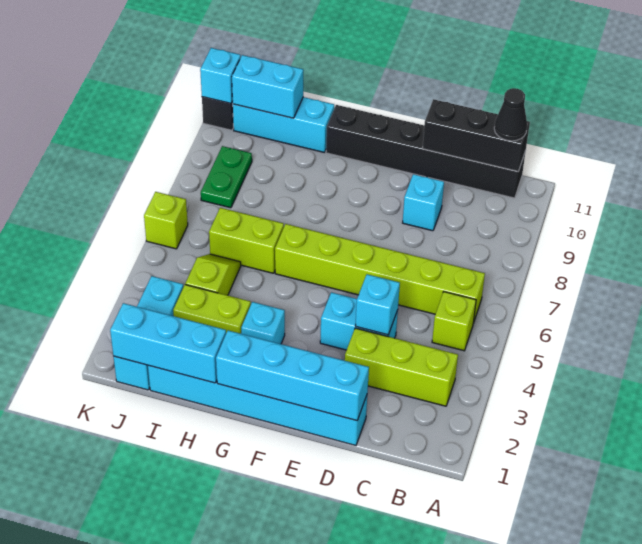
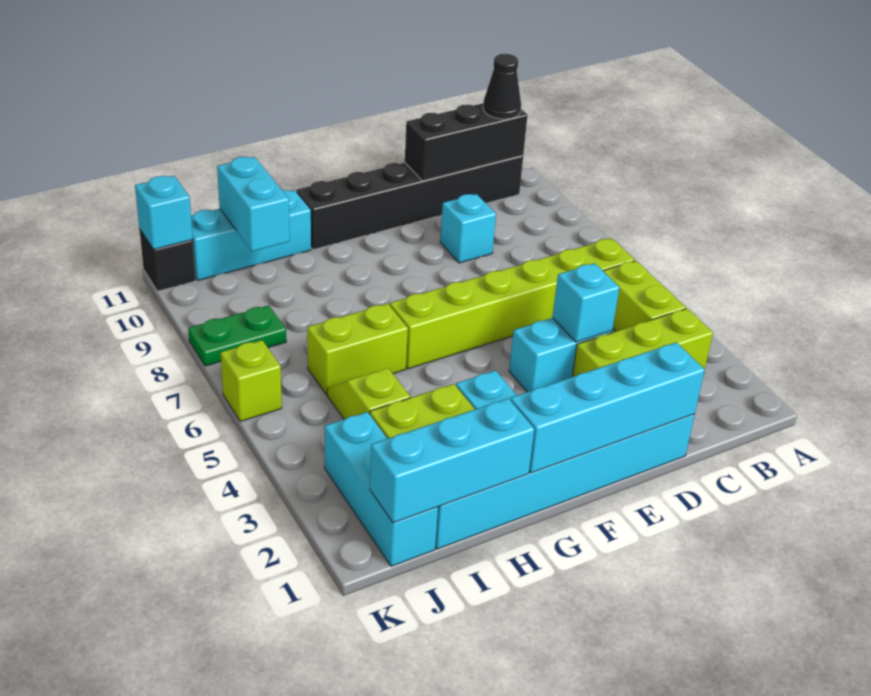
lime brick B5 level 1 -> lime brick B4:B5 level 1
cyan brick I11:J11 level 2 -> cyan brick I10:I11 level 2
green plate J8:J9 level 1 -> green plate J8:K8 level 1

